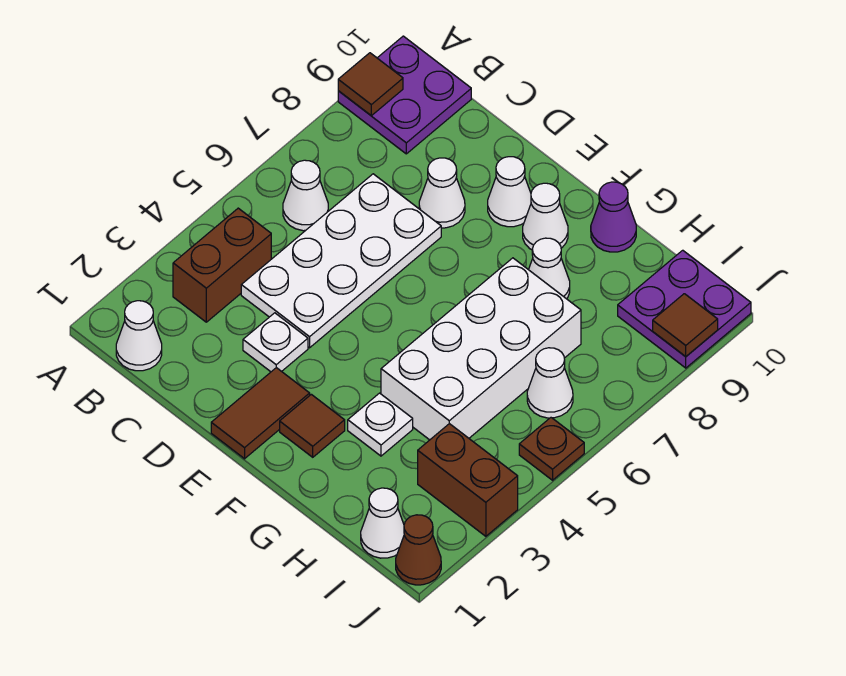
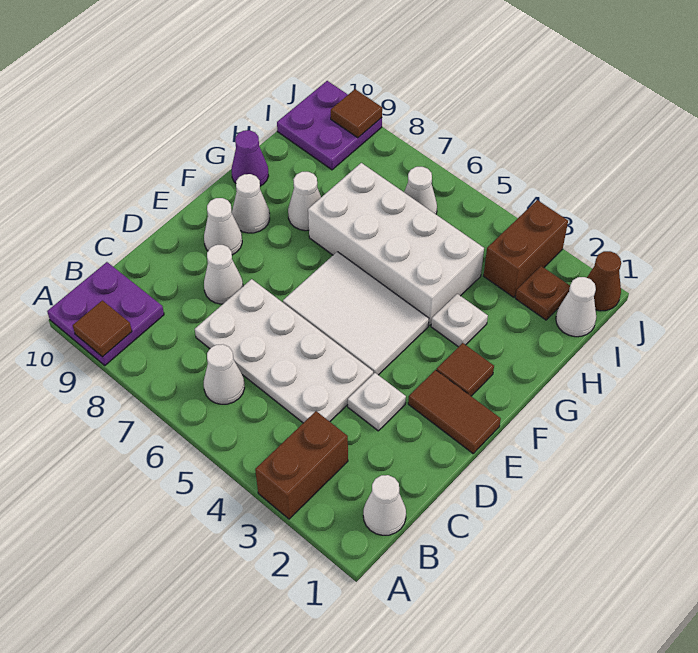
brown brick B3:B4 level 1 -> brown brick A3:B3 level 1
none -> white tile E4:F6 level 1
brown plate J5 level 1 -> brown plate I2 level 1

